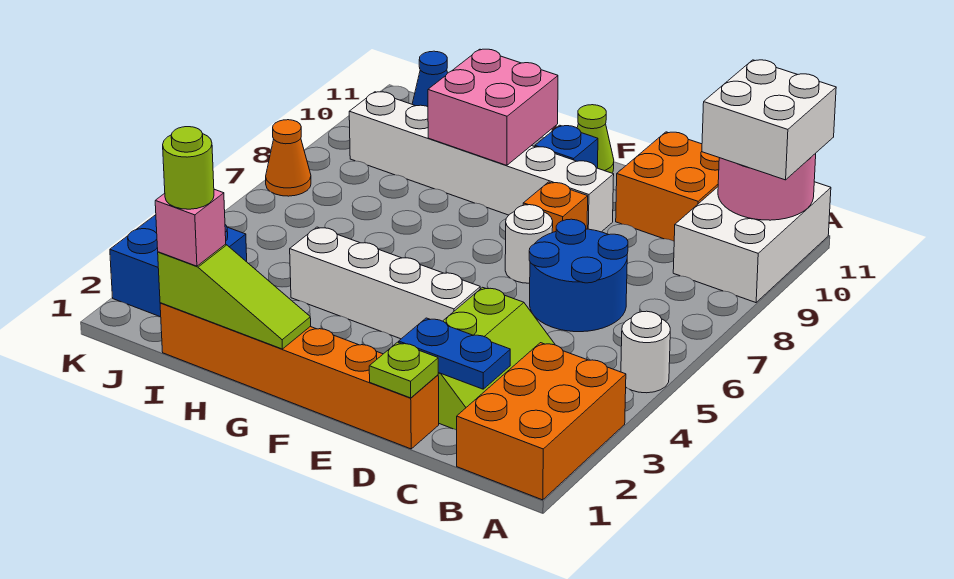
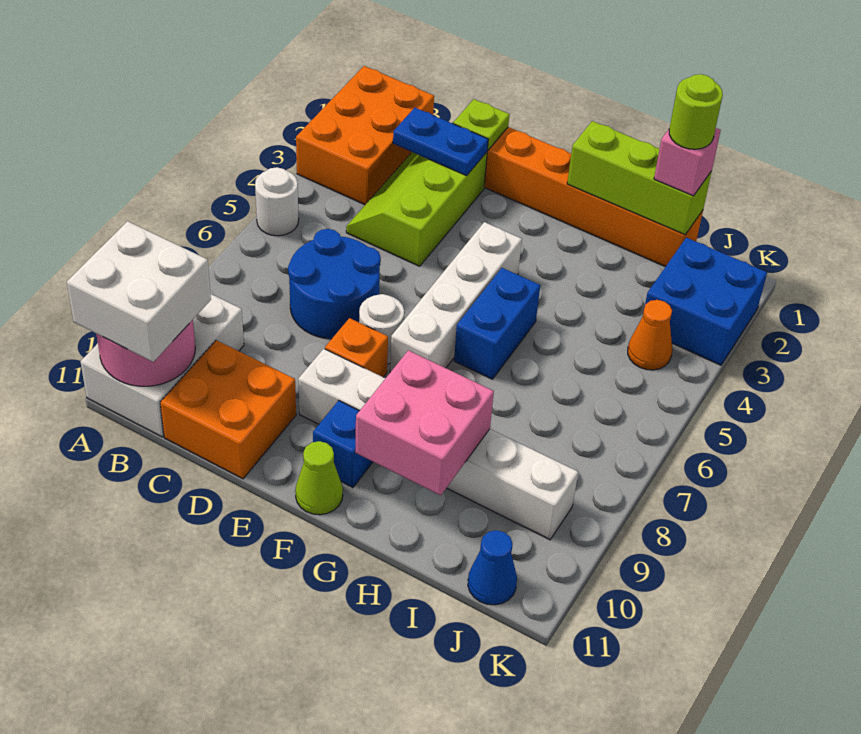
white brick E4:H4 level 1 -> white brick F4:F7 level 1
lime slope G1:I1 level 2 top I -> lime brick G1:I1 level 2
none -> blue brick G5:G6 level 1
orange cone K7 level 1 -> orange cone J4 level 1

